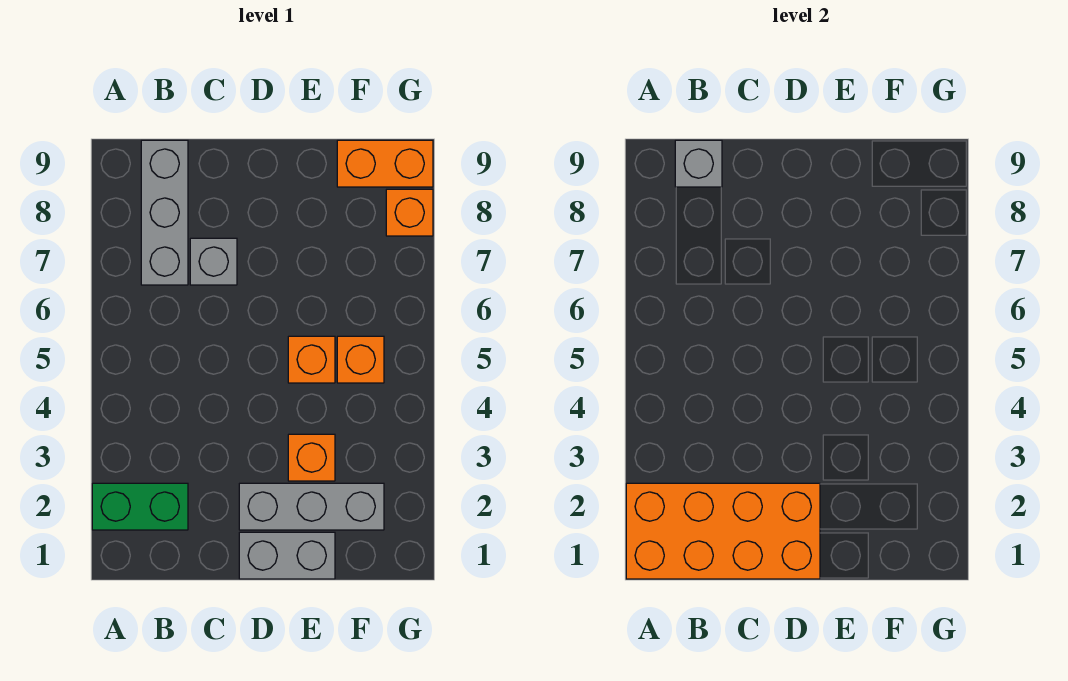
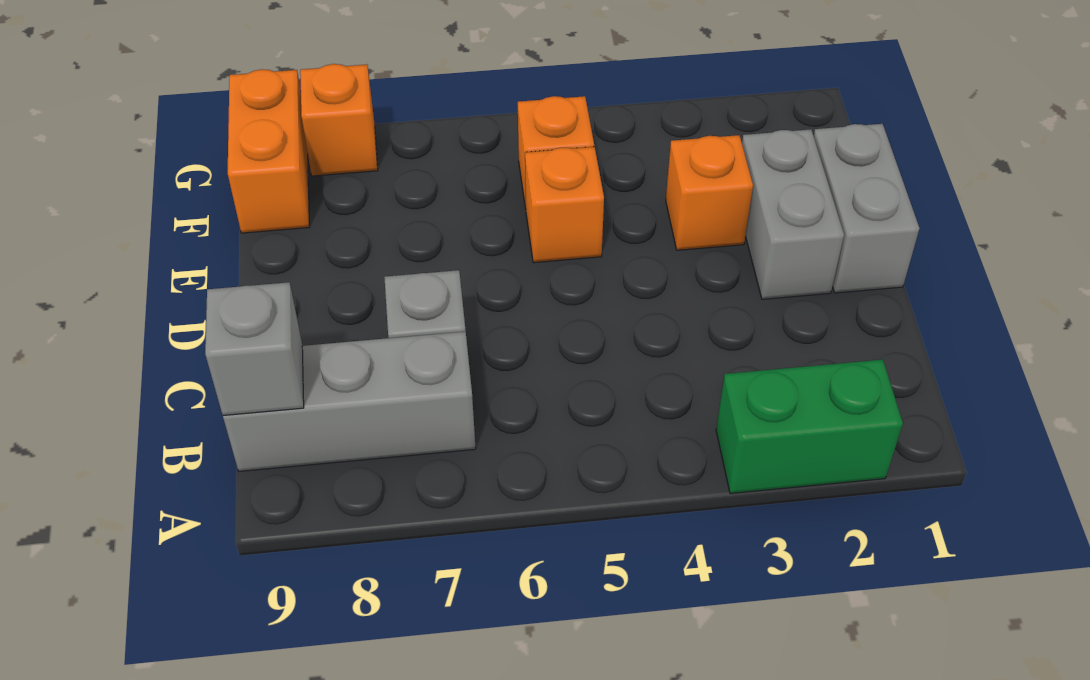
orange brick A1:D2 level 2 -> none
green brick A2:B2 level 1 -> green brick A2:A3 level 1
grey brick D2:F2 level 1 -> grey brick D2:E2 level 1

